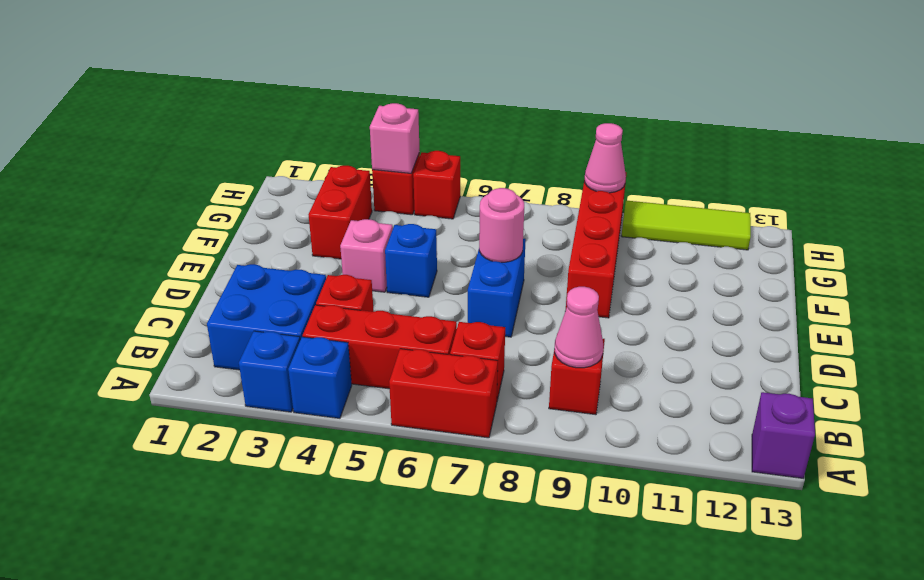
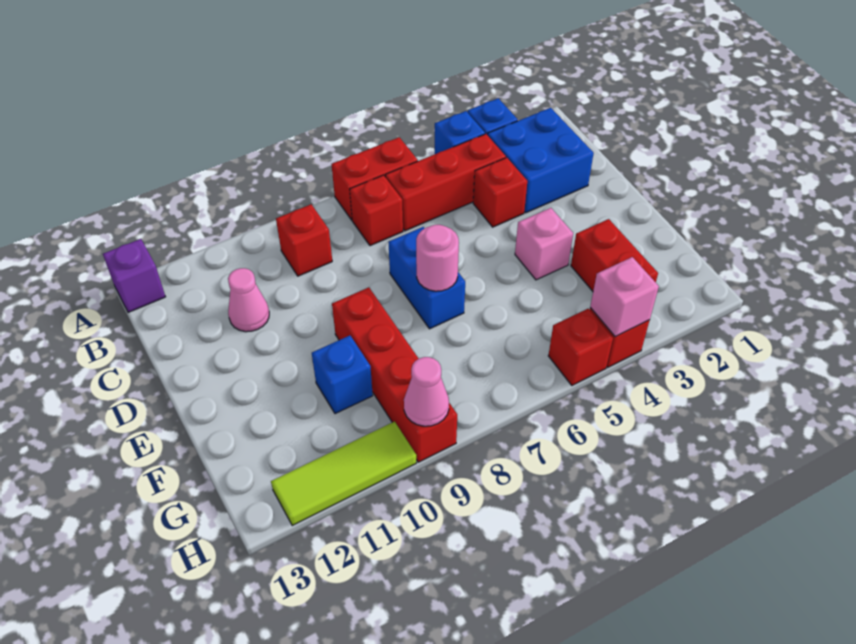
pink cone B9 level 2 -> pink cone C11 level 1
blue brick E5 level 1 -> blue brick F10 level 1

